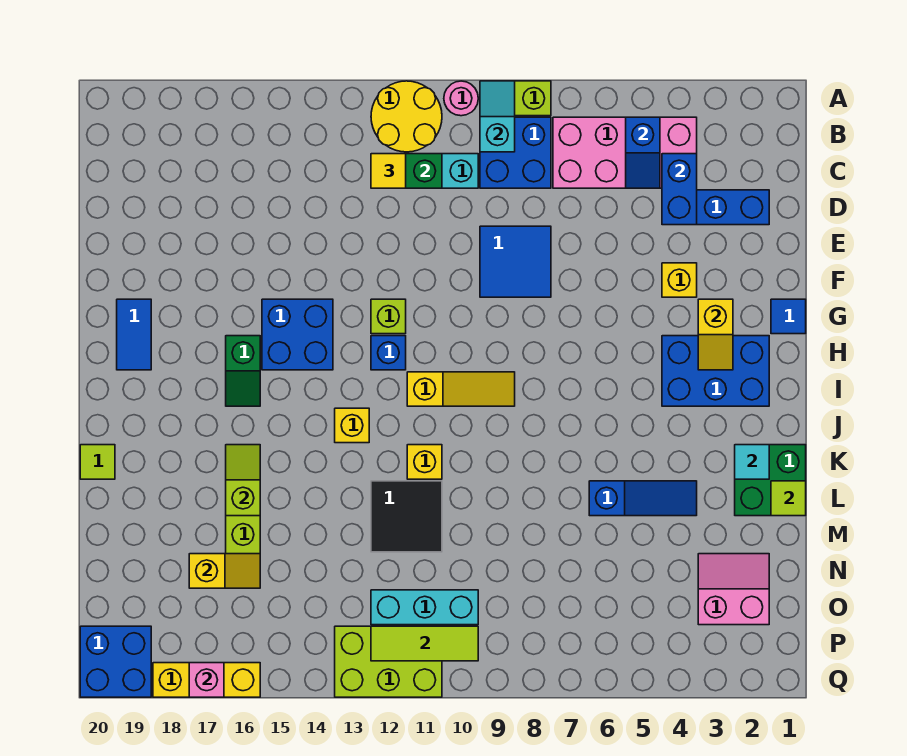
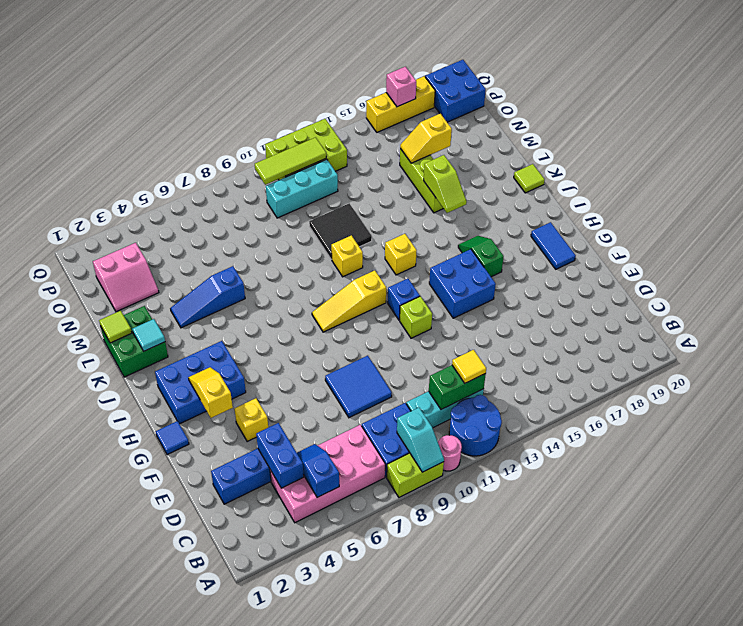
yellow round brick A11:B12 level 1 -> blue round brick A11:B12 level 1

